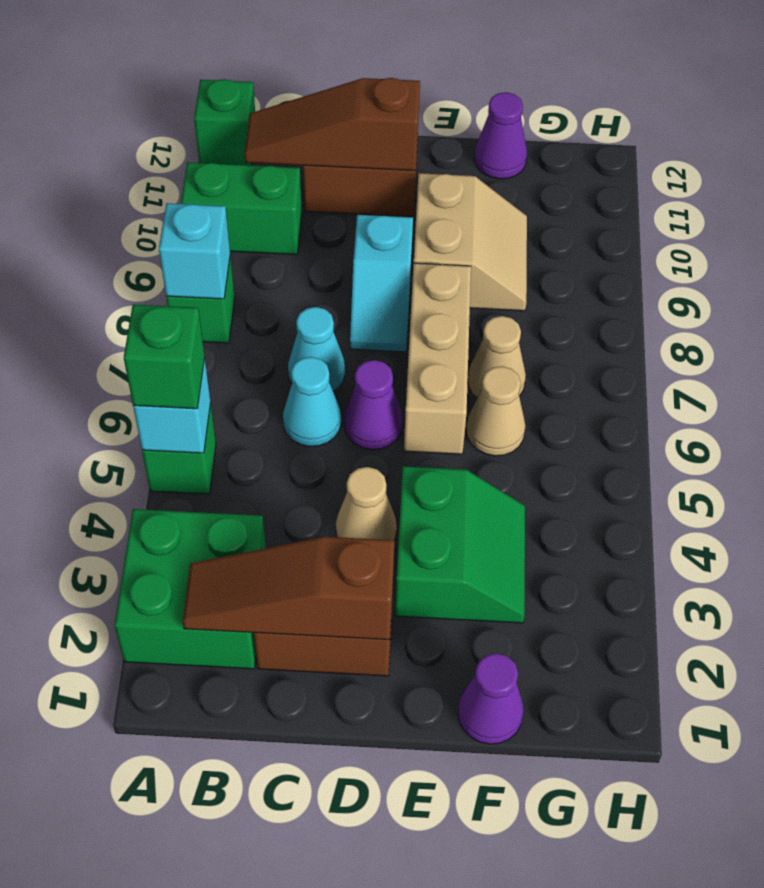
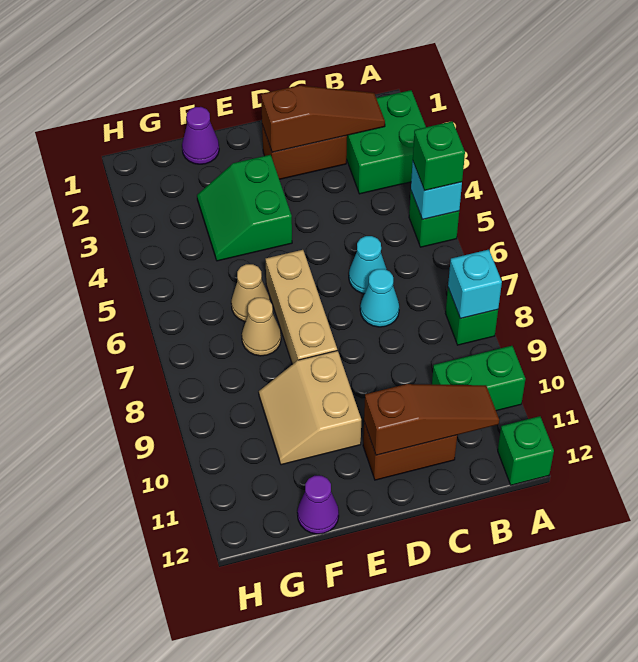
tan cone D4 level 1 -> none
purple cone D6 level 1 -> none
cyan slope D8:D9 level 1 top 9 -> none

